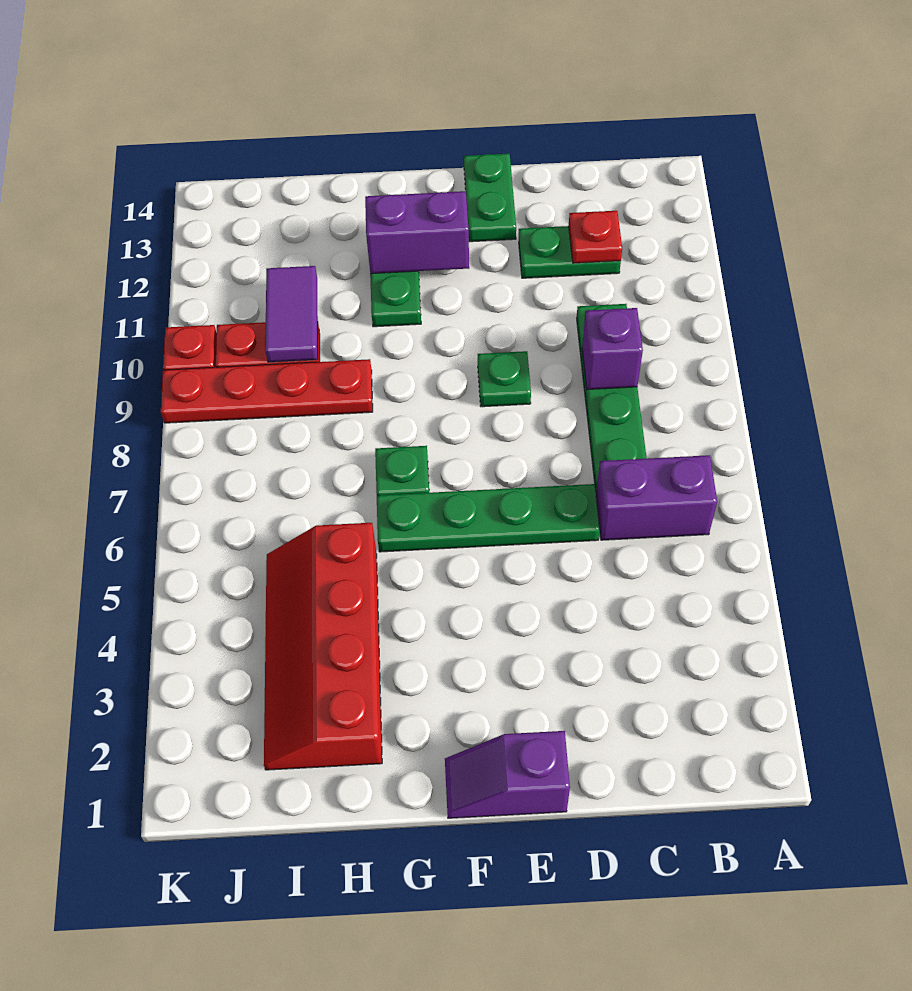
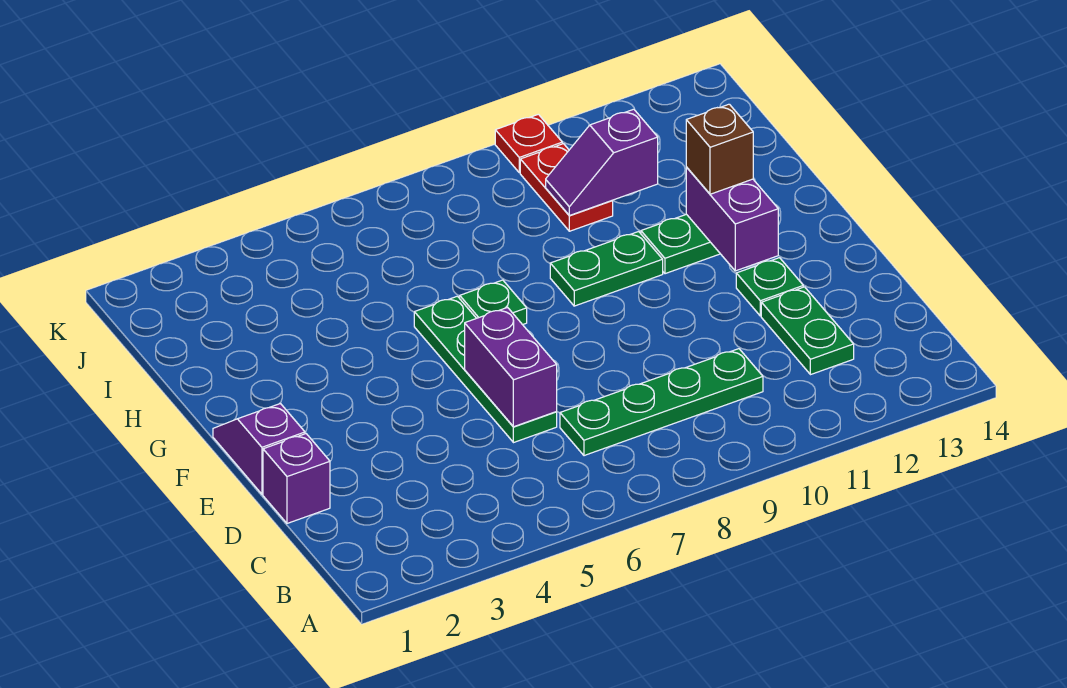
purple brick B6:C6 level 1 -> purple brick D6:E6 level 2
purple brick C9 level 2 -> purple brick D1 level 1
red plate C12 level 2 -> none
green plate E9 level 1 -> green plate E12 level 1
green plate E13:E14 level 1 -> green plate G9:G10 level 1
none -> brown brick G12 level 3
red slope H2:I5 level 1 top H -> none
red plate H9:K9 level 1 -> none
purple tile I10:I11 level 2 -> purple slope I10:I11 level 2 top 11

